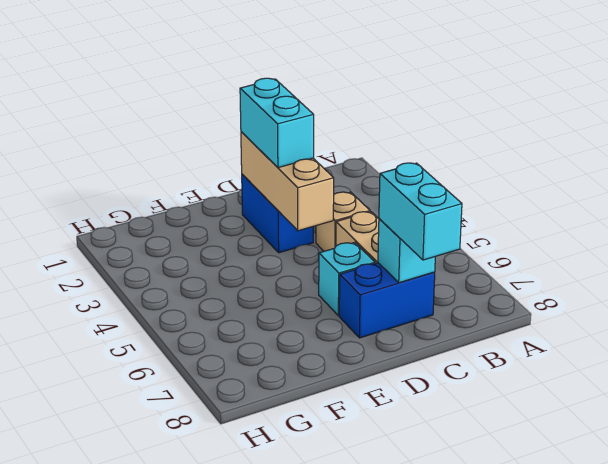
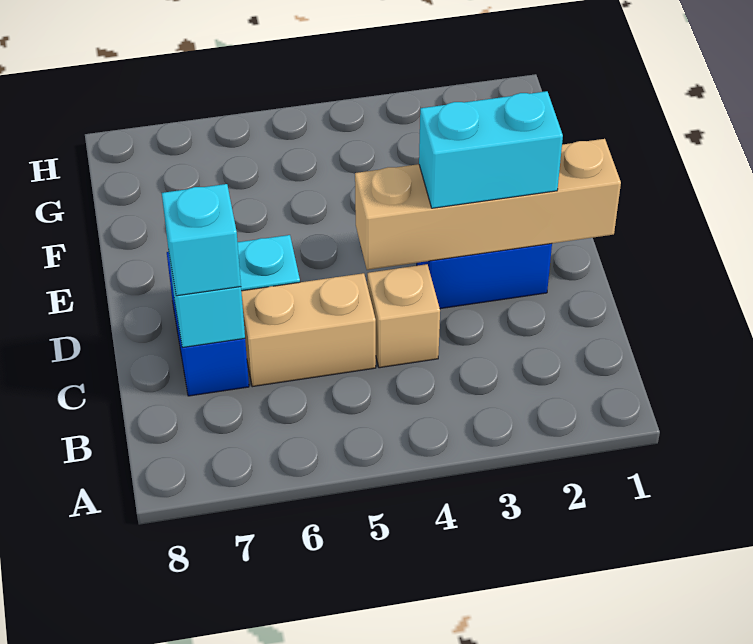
cyan brick C7:C8 level 3 -> cyan brick C7 level 3
tan brick D2:D4 level 2 -> tan brick D1:D4 level 2

